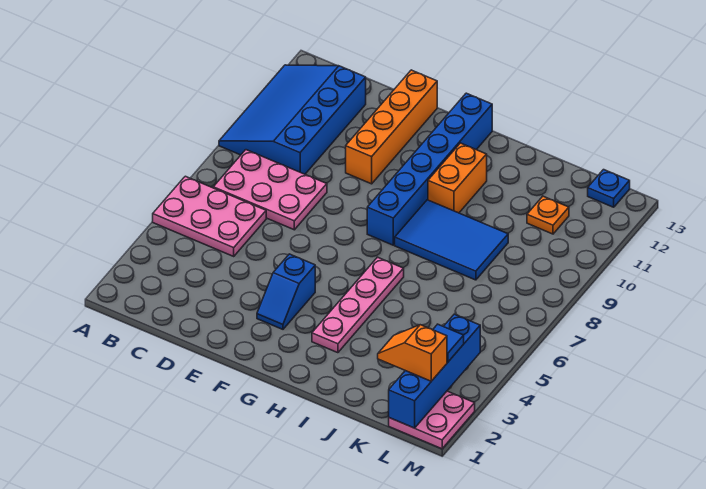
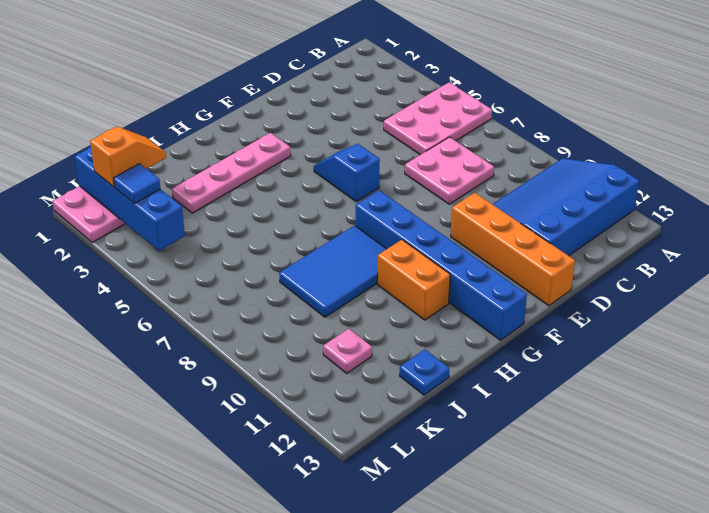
blue slope A9:C12 level 1 top C -> blue slope A10:D12 level 1 top 12
pink plate B7:D8 level 1 -> pink plate C7:D8 level 1
blue slope F3:F4 level 1 top 4 -> blue slope F5:F6 level 1 top 6
pink plate H3:H6 level 1 -> pink plate G3:J3 level 1
orange plate K11 level 1 -> pink plate K11 level 1
blue plate L13 level 1 -> blue plate J13 level 1

